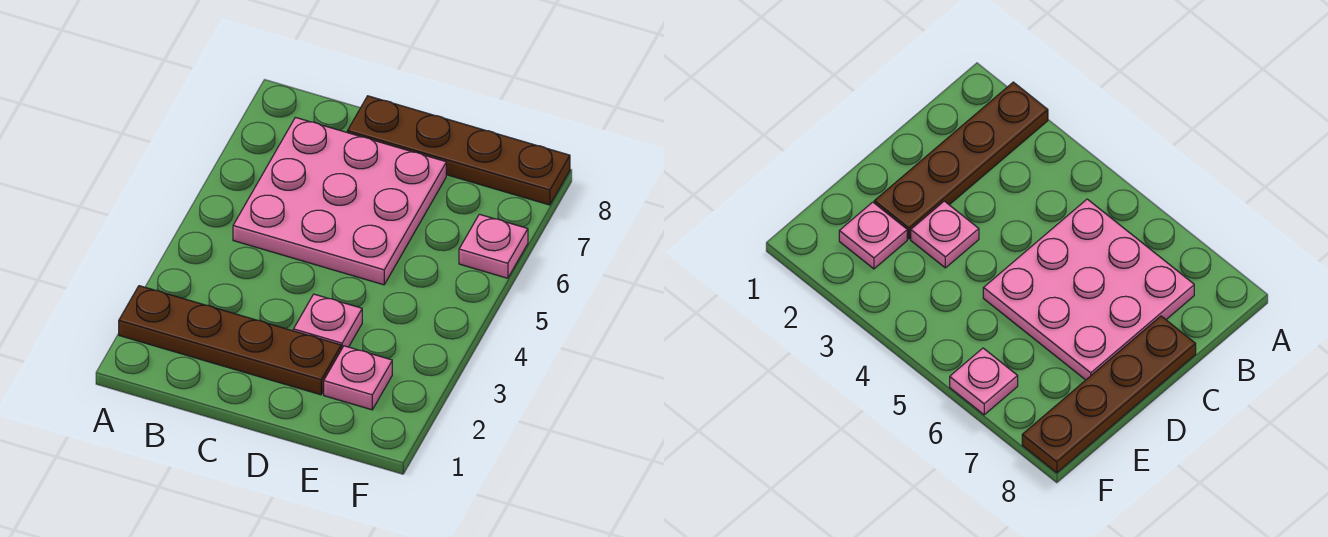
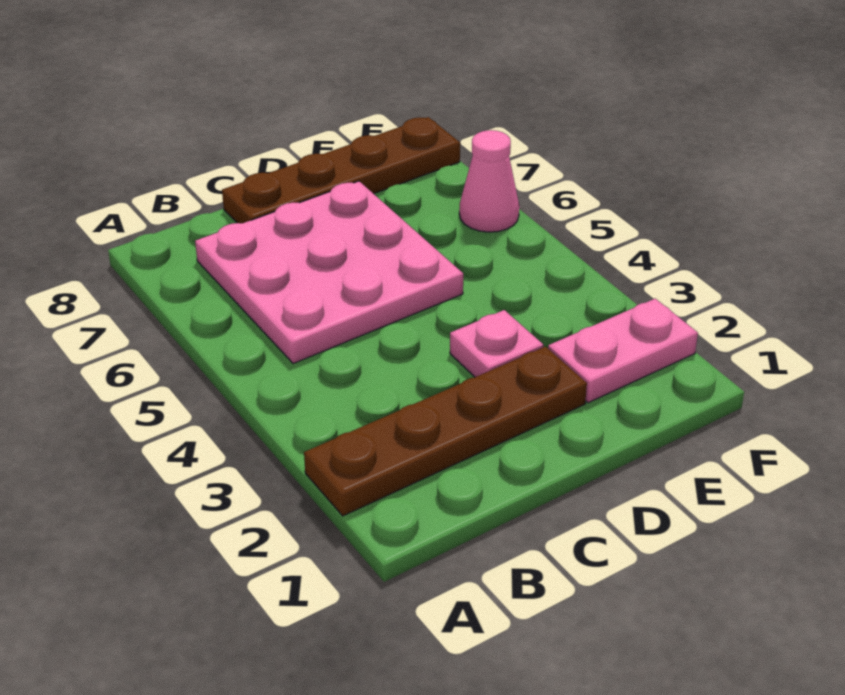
pink plate E2 level 1 -> pink plate E2:F2 level 1
pink plate F6 level 1 -> pink cone F6 level 1

